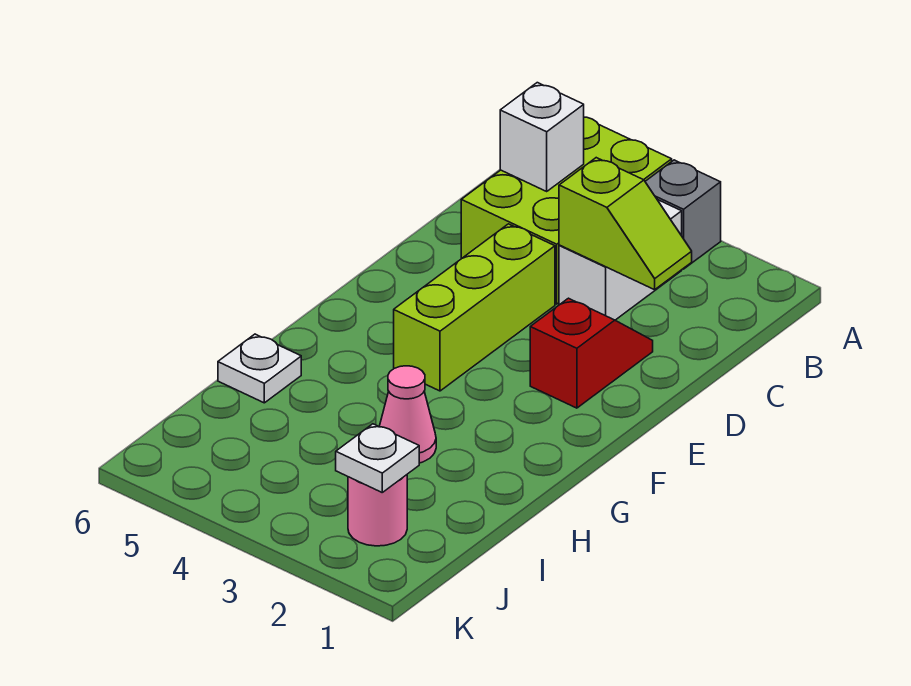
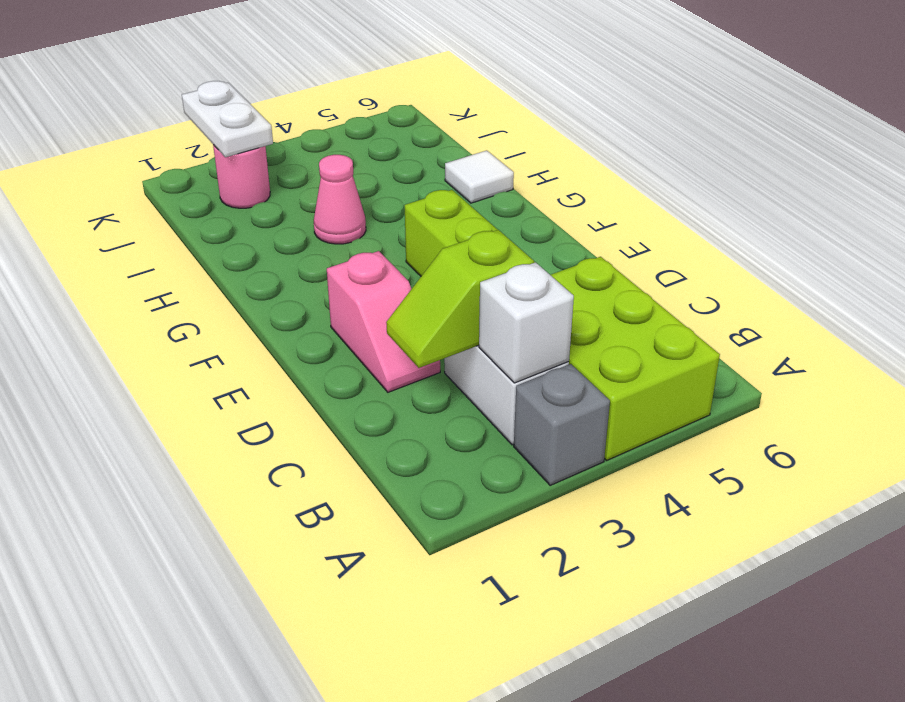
white brick B5 level 2 -> white brick B3 level 2
red slope D2:E2 level 1 top E -> pink slope D2:E2 level 1 top E
white plate H6 level 1 -> white tile H6 level 1
white plate J2 level 2 -> white plate J2:K2 level 2

